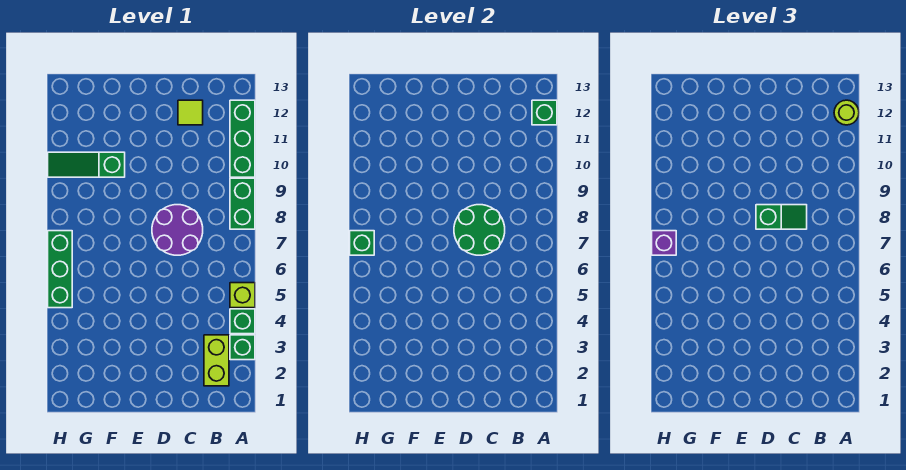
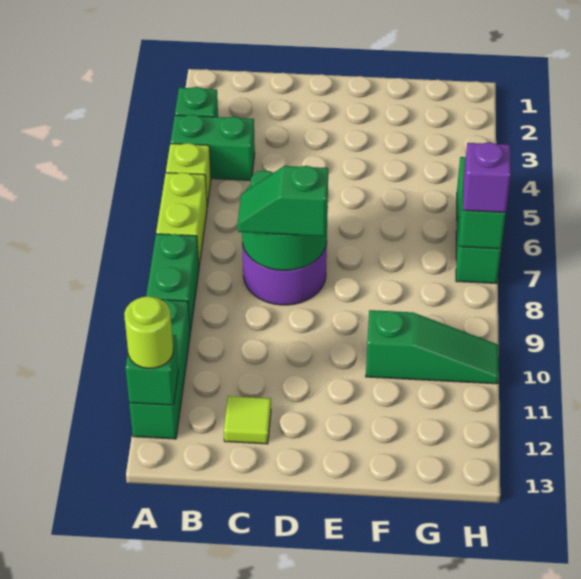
green brick A4 level 1 -> green brick A4:B4 level 1
lime brick B2:B3 level 1 -> lime brick A6:A7 level 1

